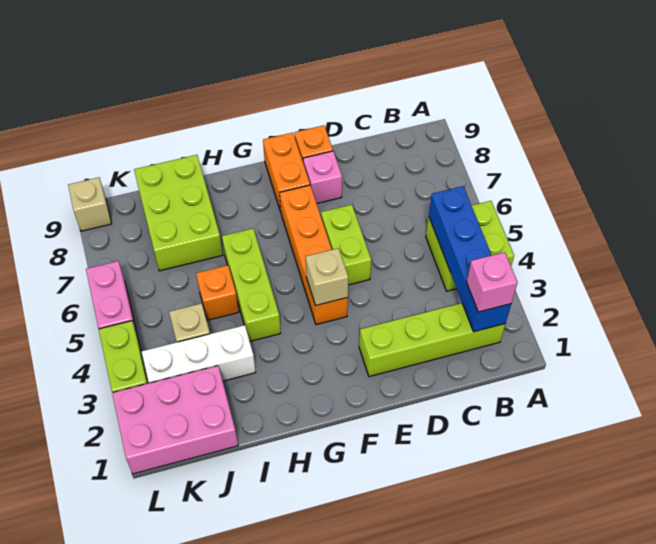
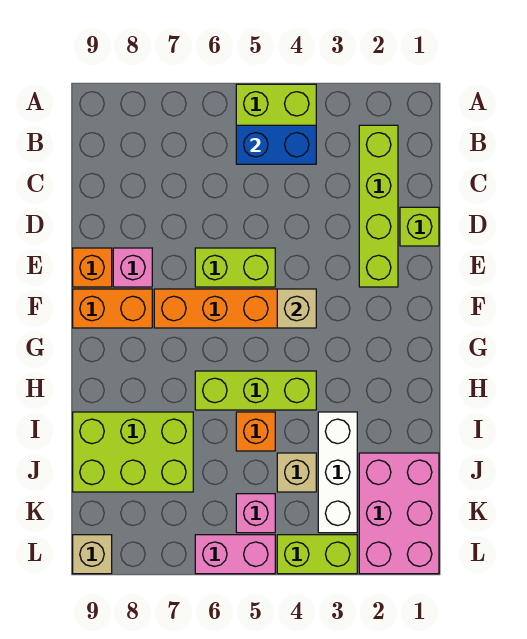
blue brick B2:B5 level 2 -> blue brick B4:B5 level 2
pink brick B2 level 3 -> pink brick K5 level 1
none -> lime brick D1 level 1

